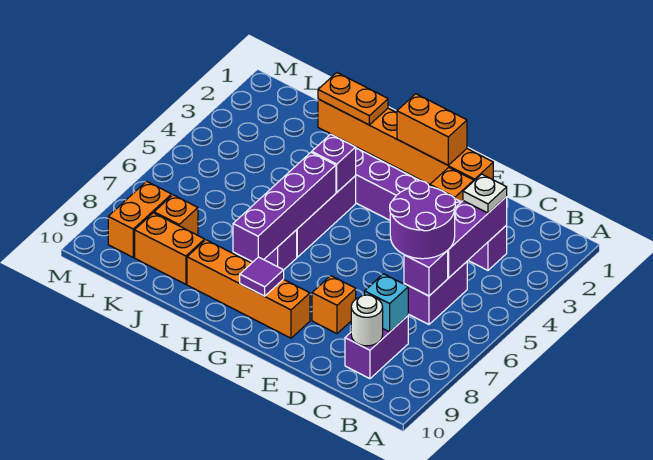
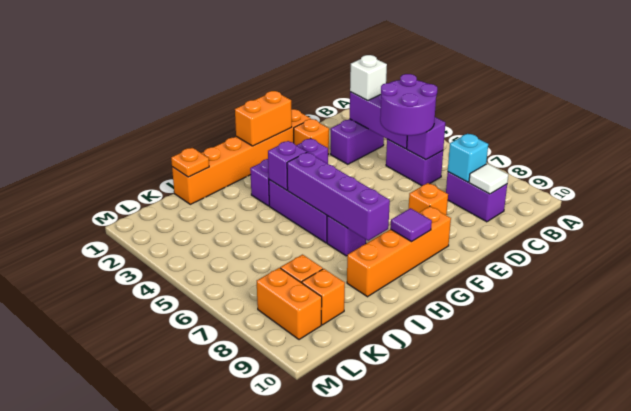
white plate C3 level 3 -> white brick C3 level 3
white round brick C9 level 2 -> white tile C9 level 2
orange plate I1:J1 level 2 -> orange plate J1 level 2
orange brick J9:K9 level 1 -> orange brick K9 level 1

